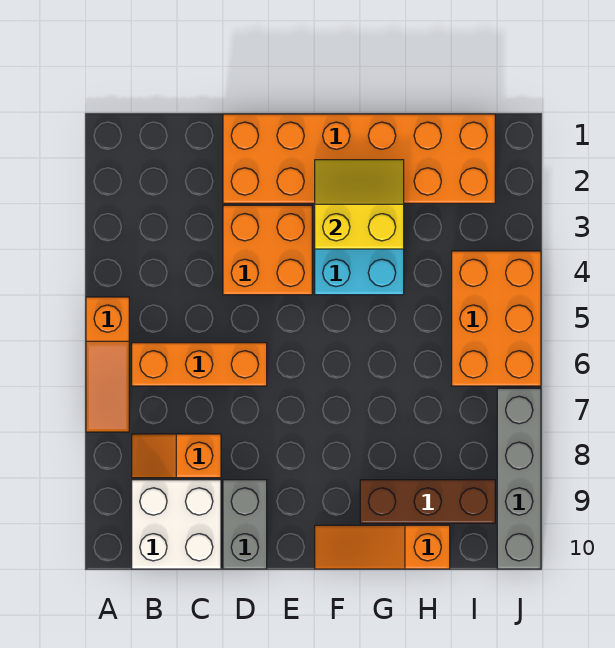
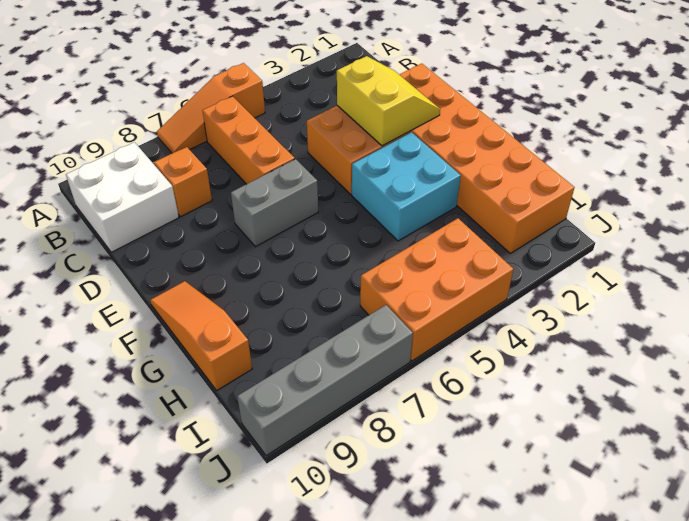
grey brick D9:D10 level 1 -> grey brick E6:E7 level 1
yellow slope F2:G3 level 2 top 3 -> yellow slope D2:E3 level 2 top 3
brown brick G9:I9 level 1 -> none

